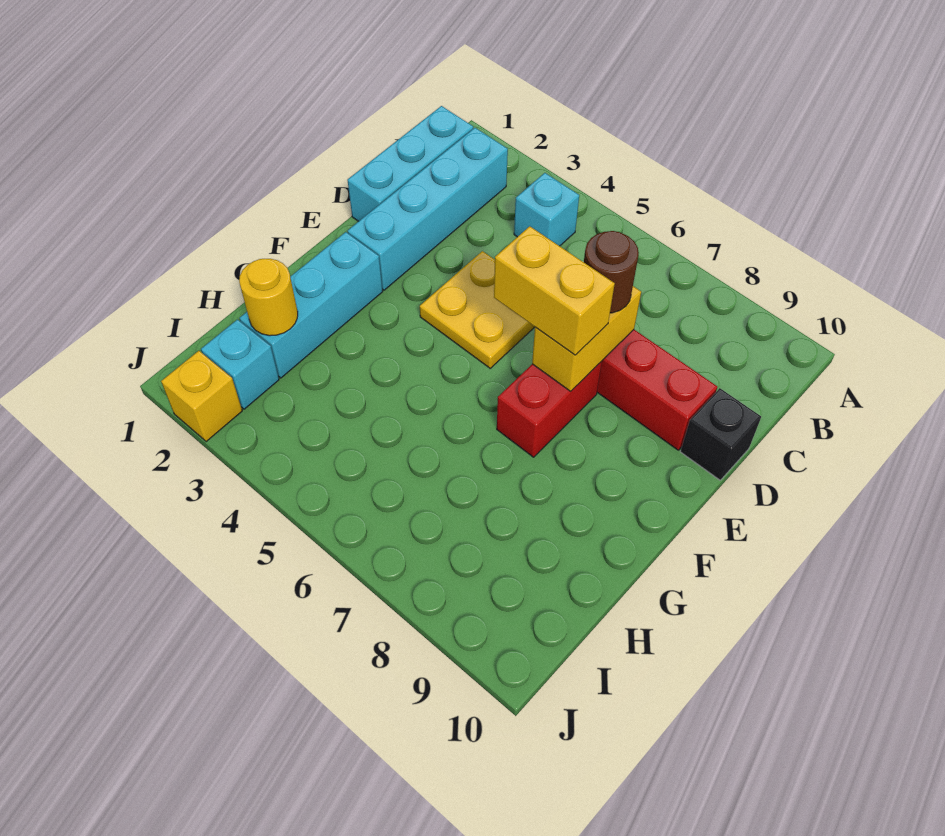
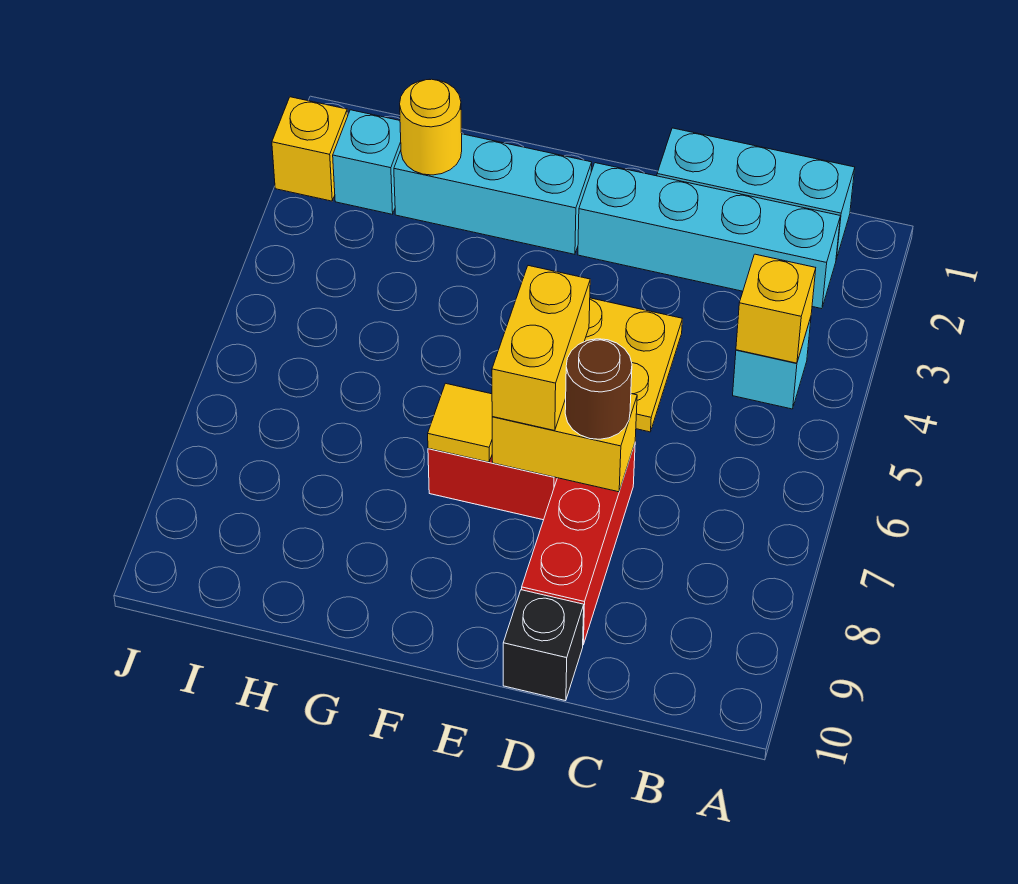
none -> yellow brick B4 level 2
none -> yellow tile F7 level 2

